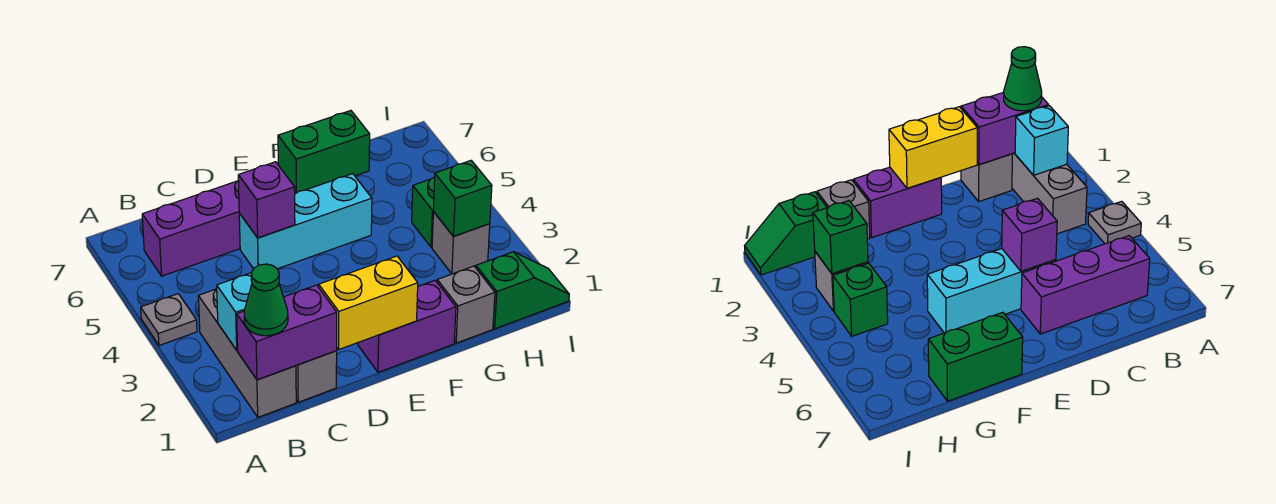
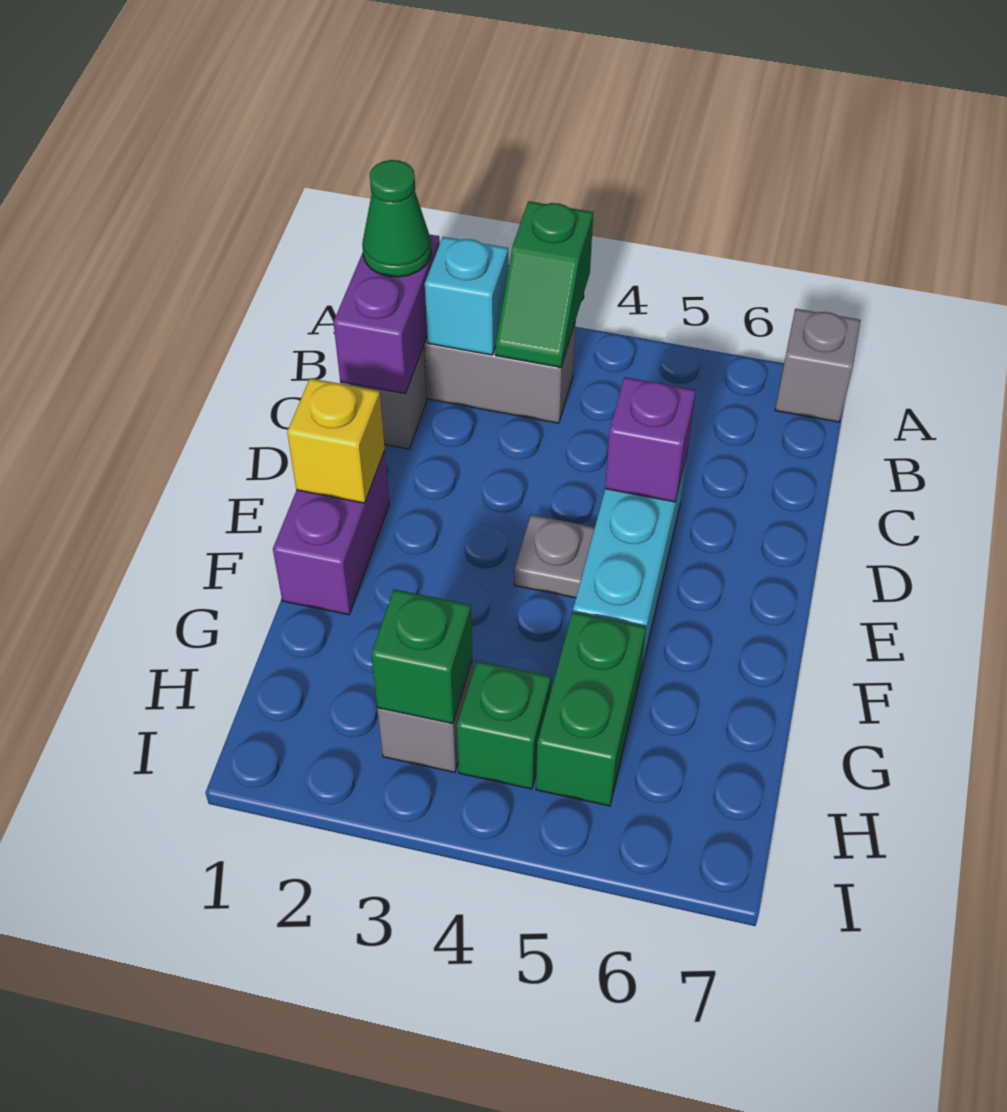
grey plate A4 level 1 -> grey plate E4 level 1
purple brick B6:D6 level 1 -> none
yellow brick D1:E1 level 2 -> yellow brick E1 level 2
green brick F7:G7 level 1 -> green brick G5:H5 level 1
grey brick G1 level 1 -> grey brick A7 level 1
green slope H1:I1 level 1 top H -> green slope A3:B3 level 2 top A

